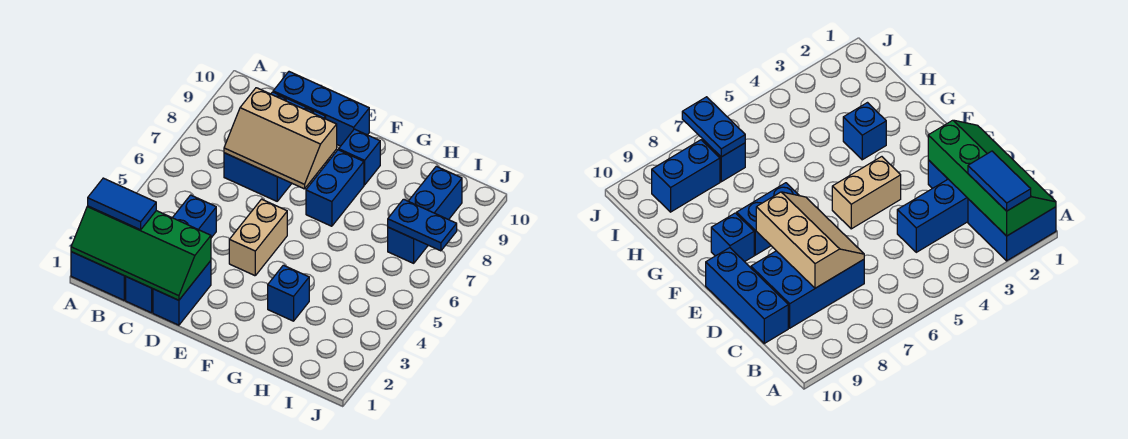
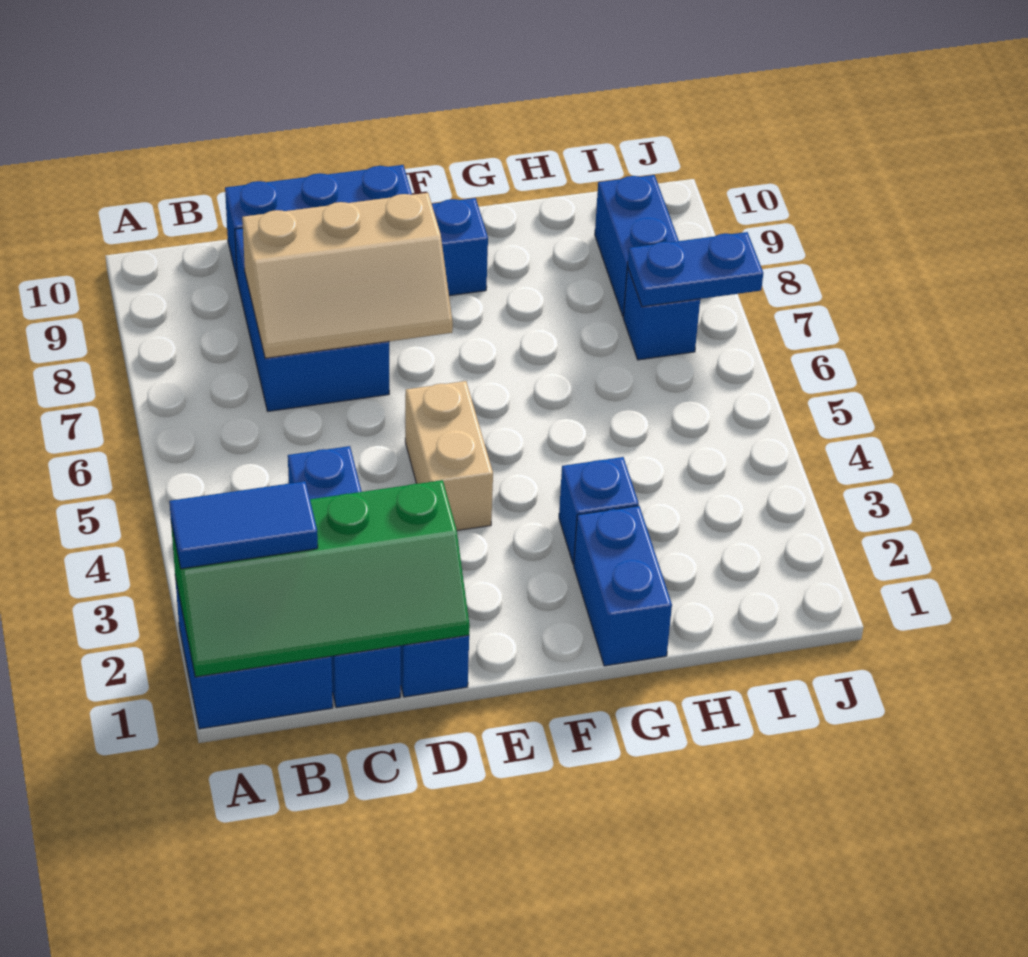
blue brick F7:F8 level 1 -> blue brick G1:G2 level 1

